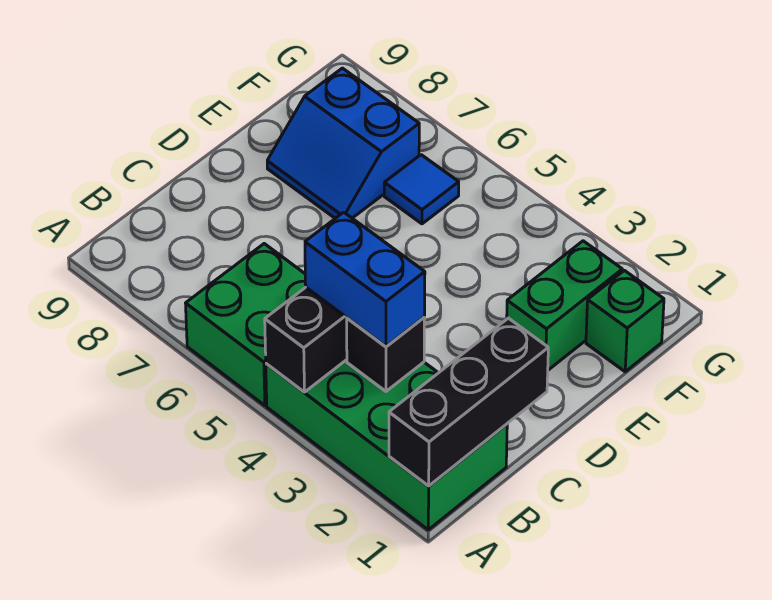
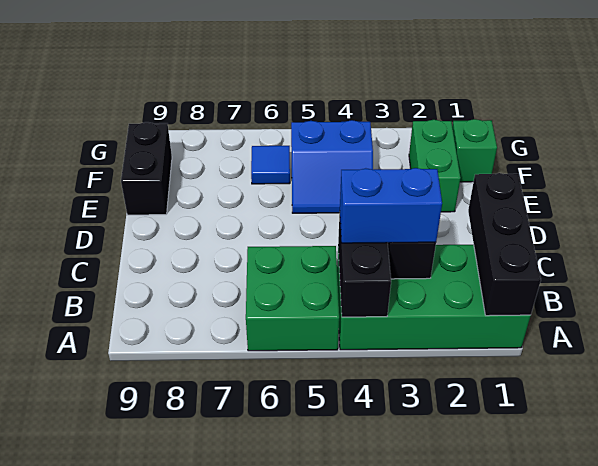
blue slope E7:F8 level 1 top F -> blue slope E4:F5 level 1 top F
none -> black brick E9:F9 level 1

